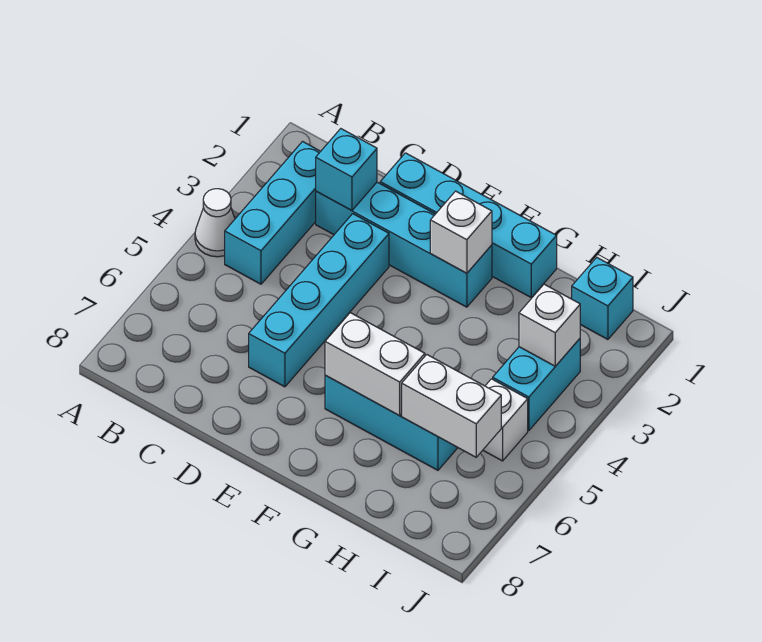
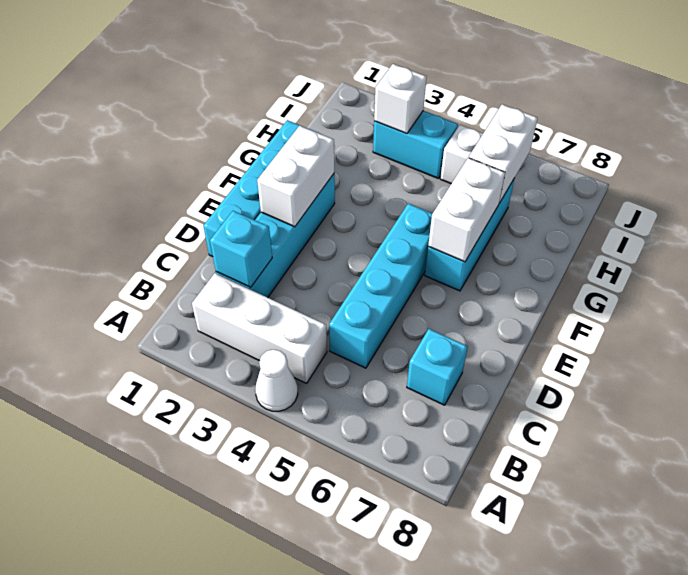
cyan brick B2:B4 level 1 -> white brick B2:B4 level 1
cyan brick D3:D6 level 1 -> cyan brick C5:F5 level 1
white brick F2 level 2 -> white brick E2:F2 level 2
cyan brick I1 level 1 -> cyan brick C7 level 1

